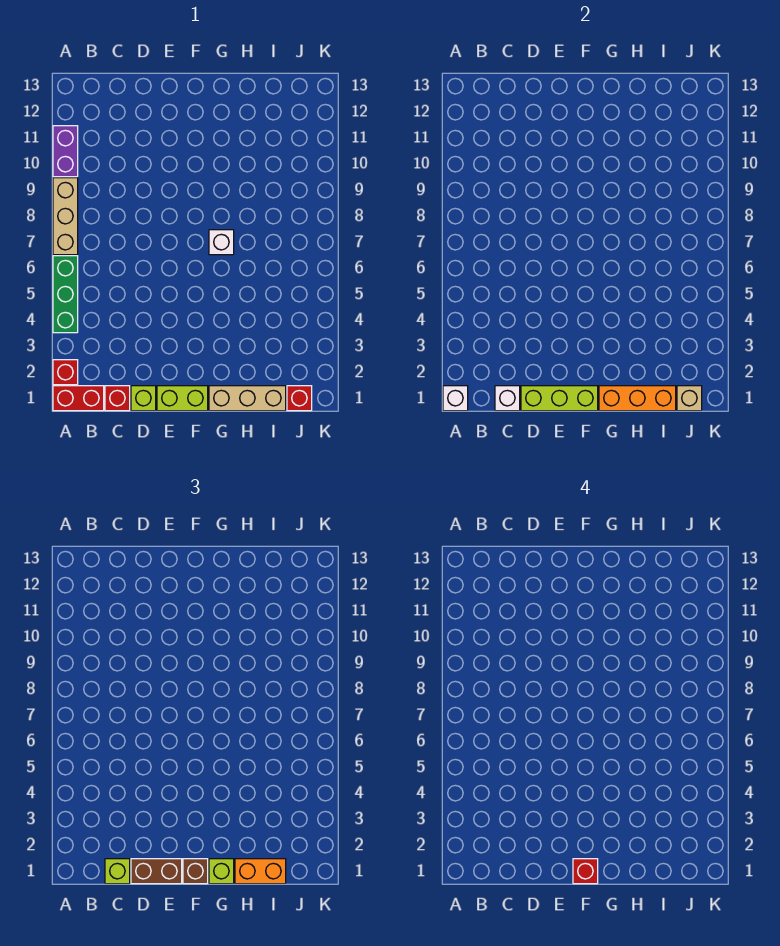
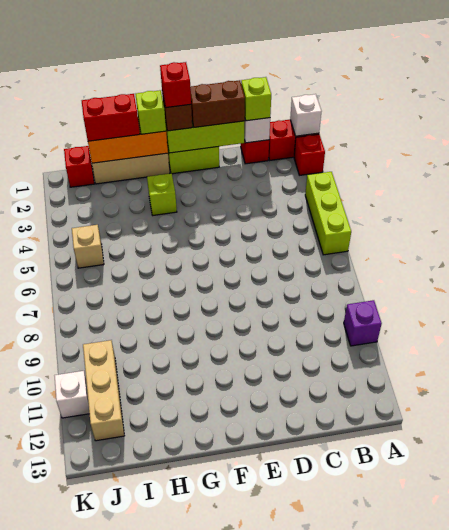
green brick A4:A6 level 1 -> lime brick A4:A6 level 1
tan brick A7:A9 level 1 -> tan brick J10:J12 level 1
purple brick A10:A11 level 1 -> purple brick A10 level 1
lime brick D1 level 1 -> lime brick G3 level 1
white brick G7 level 1 -> white brick K11 level 1
orange brick H1:I1 level 3 -> red brick H1:I1 level 3
tan brick J1 level 2 -> tan brick J5 level 1

